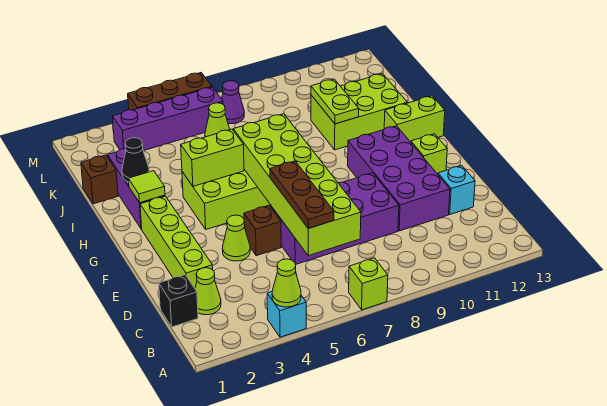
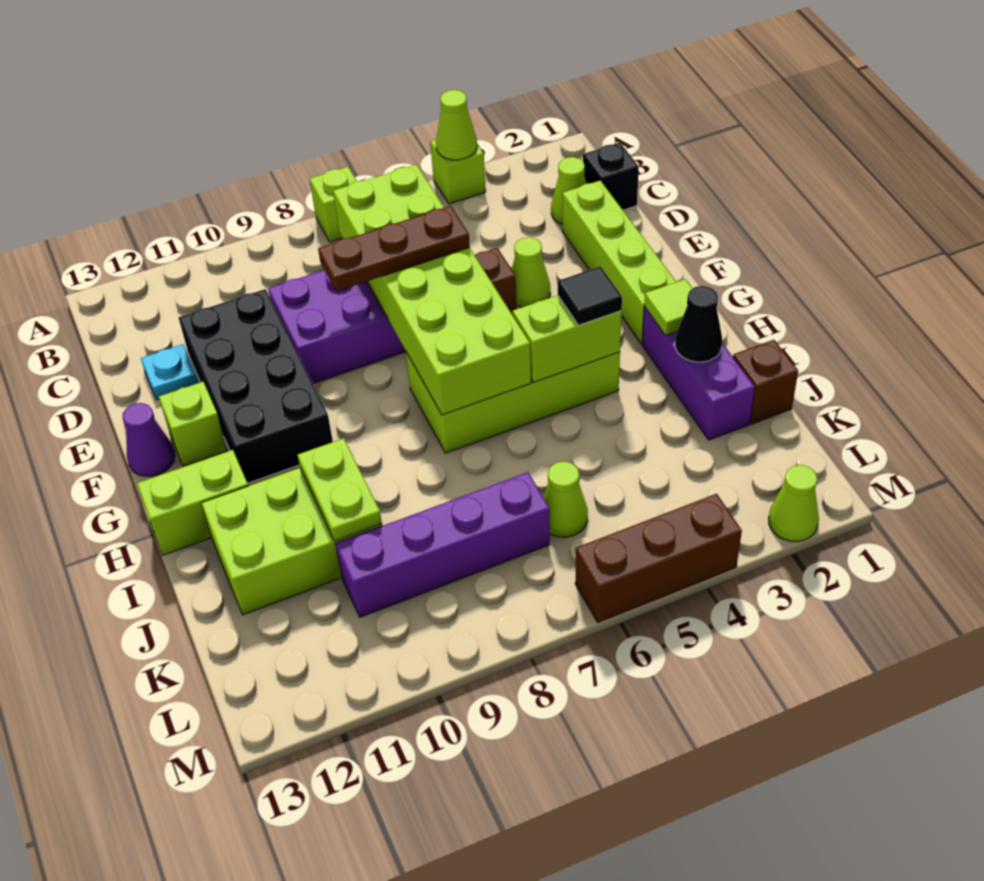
cyan brick A4 level 1 -> lime brick A4 level 1
brown plate C6:E6 level 3 -> brown plate E6:E8 level 3
purple brick D10:G11 level 1 -> black brick D10:G11 level 1
cyan brick D12 level 1 -> cyan plate D12 level 1
none -> black tile H4 level 3
purple brick L3:L6 level 1 -> purple brick K7:K10 level 1
purple cone L7 level 1 -> purple cone F13 level 1
none -> lime cone M2 level 1

